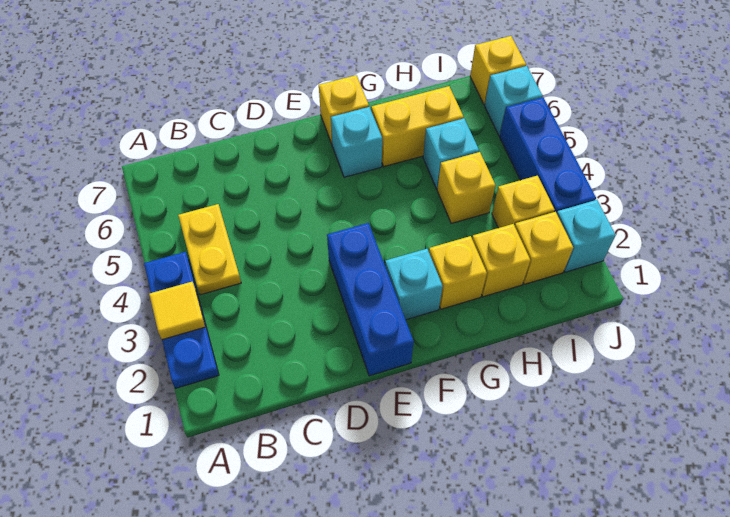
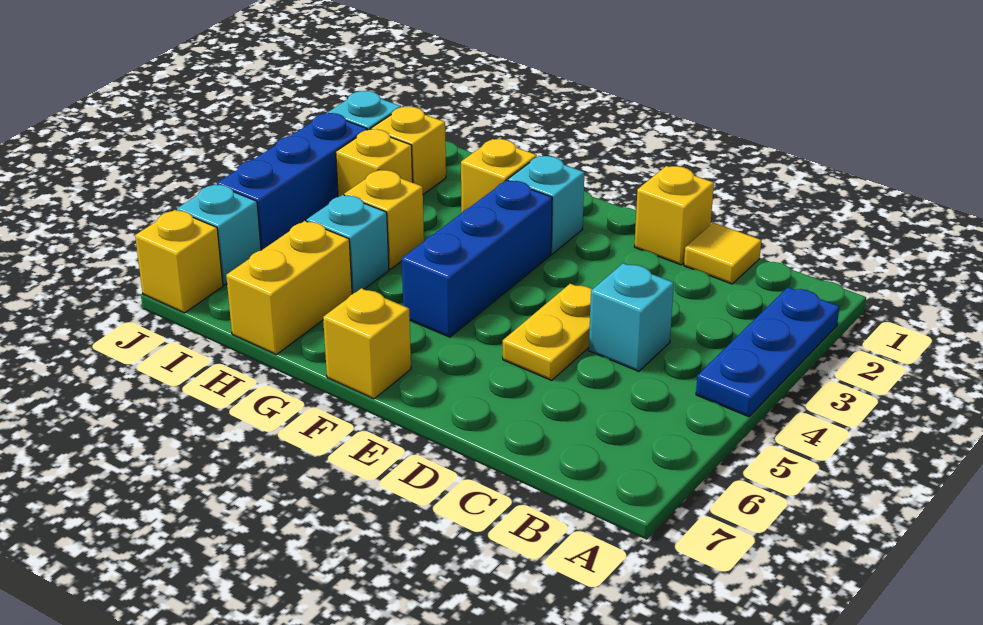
yellow tile A3 level 2 -> yellow tile C1 level 1
yellow plate B4:B5 level 1 -> yellow plate D4:D5 level 1
blue brick E1:E3 level 1 -> blue brick F3:F5 level 1
cyan brick F6 level 1 -> cyan brick C4 level 1
yellow brick G6:H6 level 1 -> yellow brick H6:H7 level 1
yellow brick H2 level 1 -> yellow brick D1 level 1

